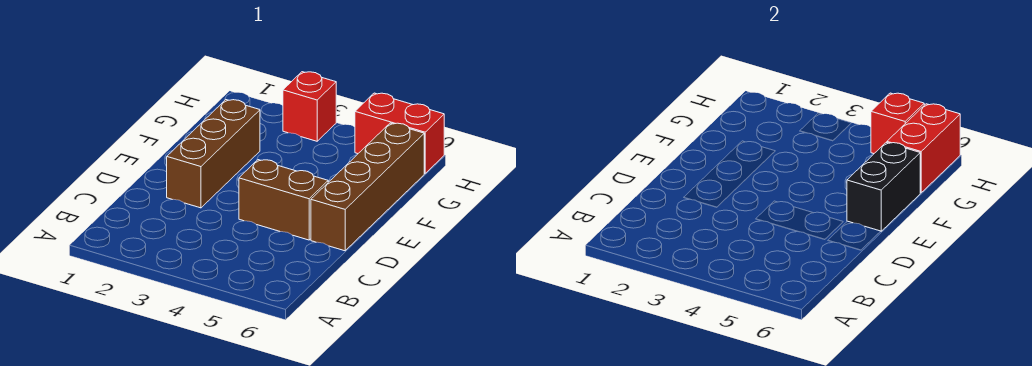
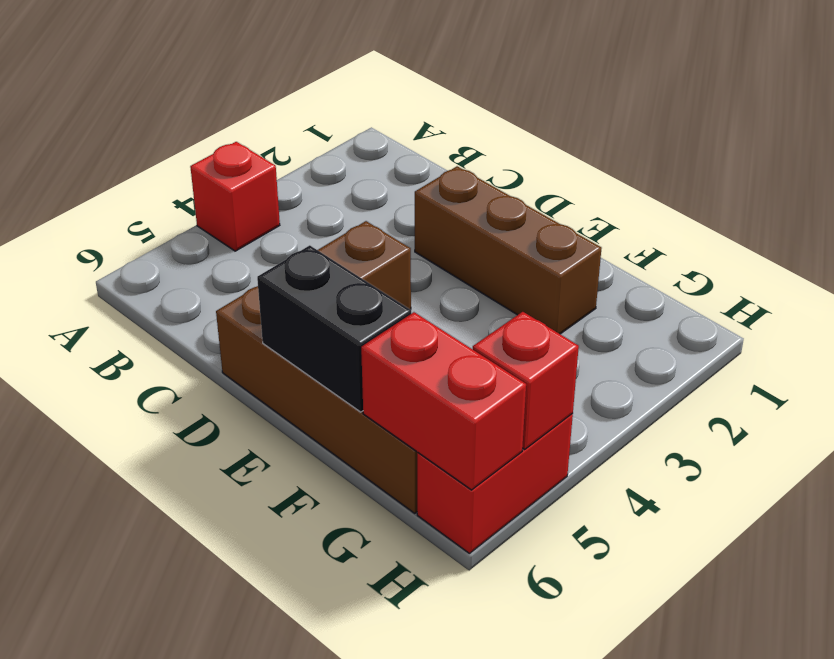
red brick H3 level 1 -> red brick A4 level 1

